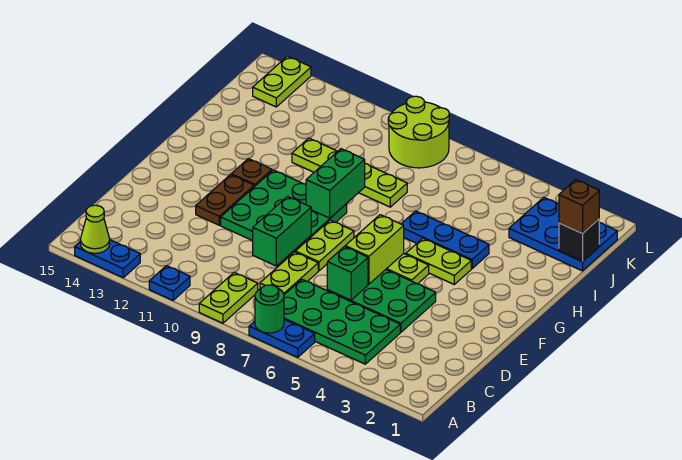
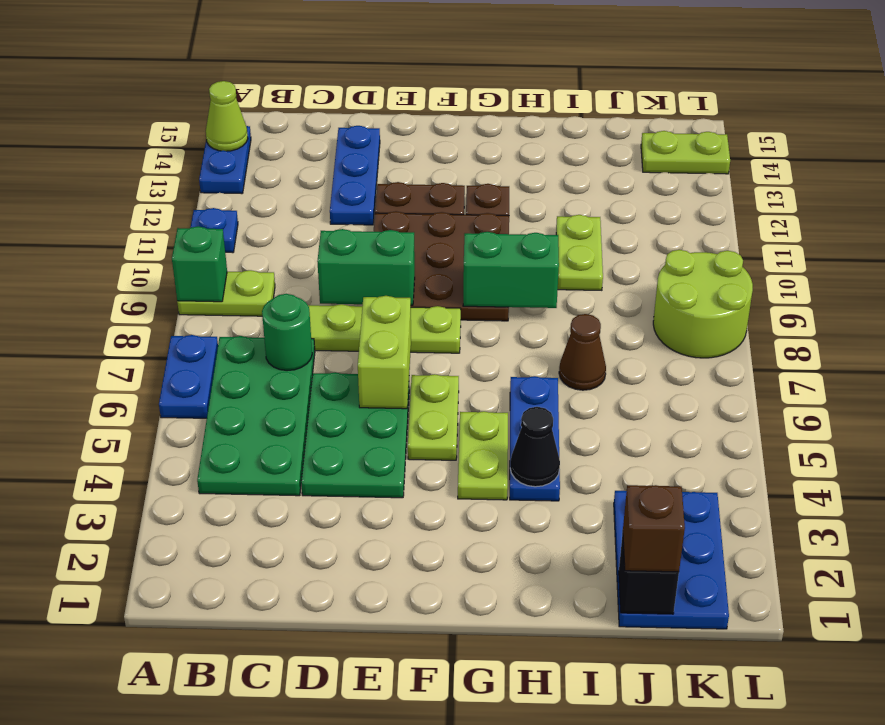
green round brick A7 level 2 -> green round brick C7 level 2
green brick D6 level 2 -> green brick A9 level 2
none -> blue plate D12:D14 level 1
lime brick E6:F6 level 2 -> lime brick E6:E7 level 2
green plate E9:G11 level 1 -> brown plate E9:G11 level 1
none -> black cone H4 level 2
none -> brown cone I7 level 1
lime plate I8:I11 level 1 -> lime plate I10:I11 level 1

